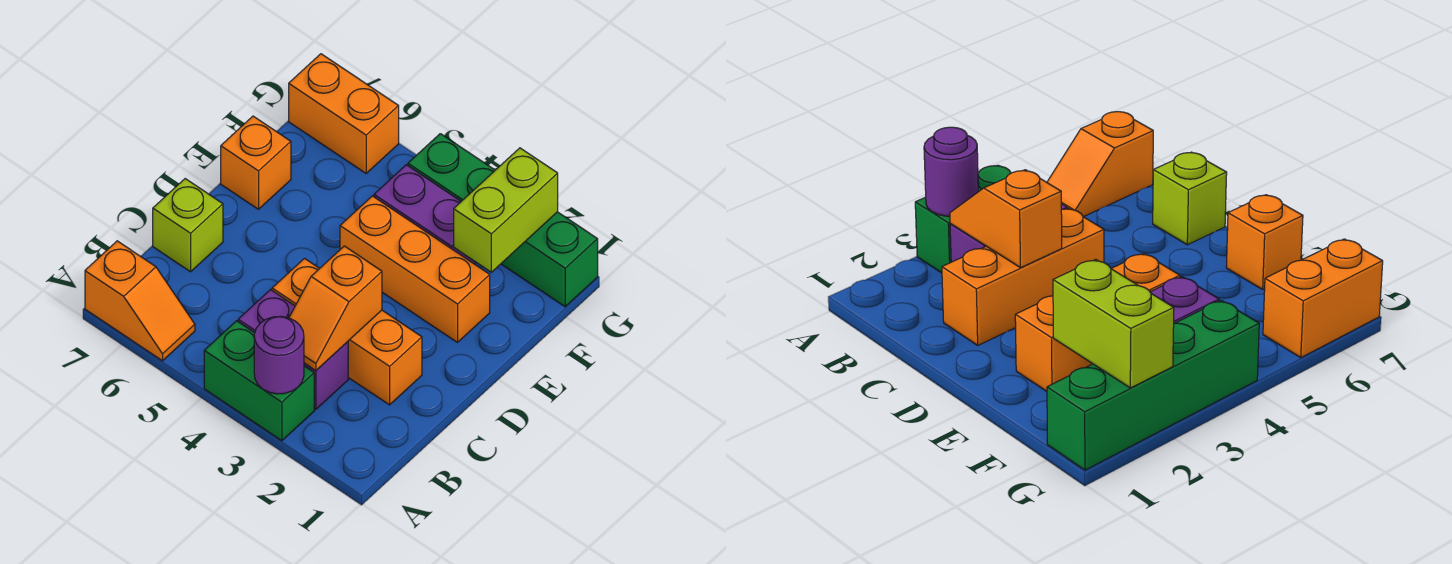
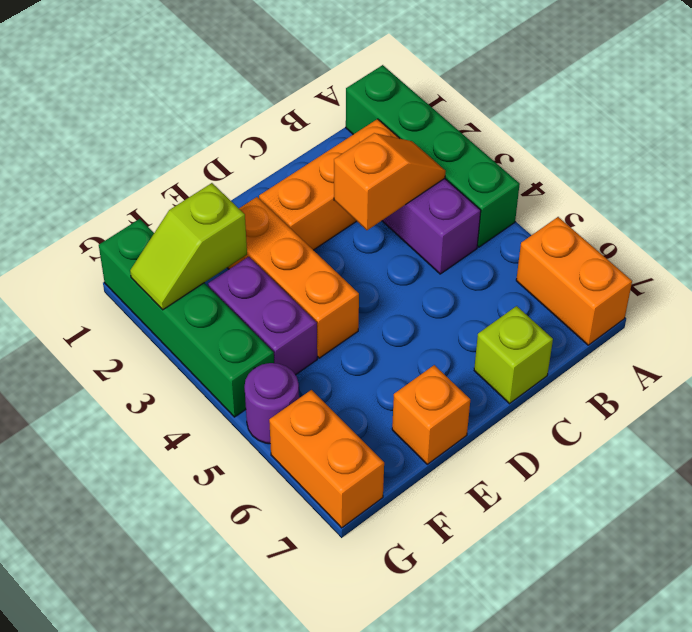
green brick A3:A4 level 1 -> green brick A1:A4 level 1
purple round brick A3 level 2 -> purple round brick G5 level 1
orange slope A6:A7 level 1 top 7 -> orange brick A6:A7 level 1
orange brick C2:C4 level 1 -> orange brick B2:D2 level 1
lime brick F2:G2 level 2 -> lime slope F2:G2 level 2 top F

